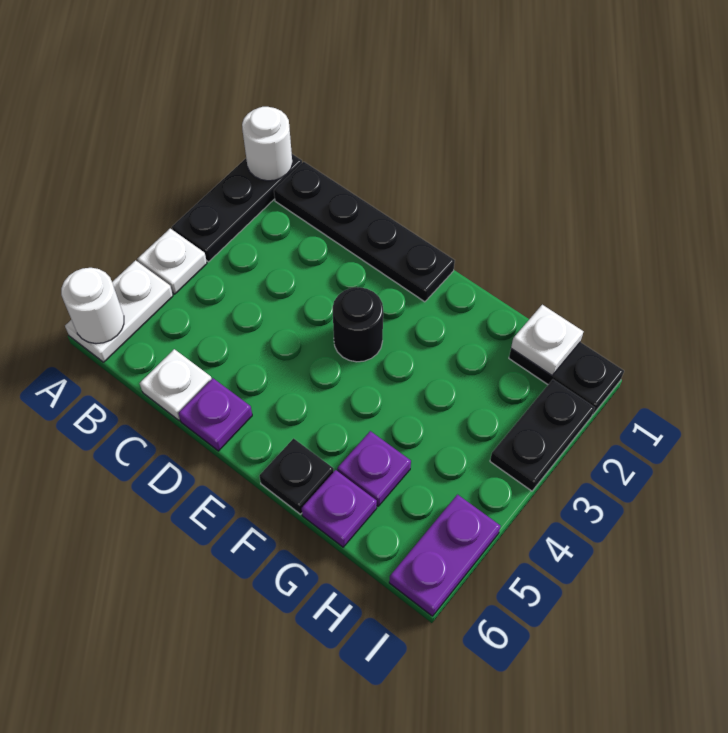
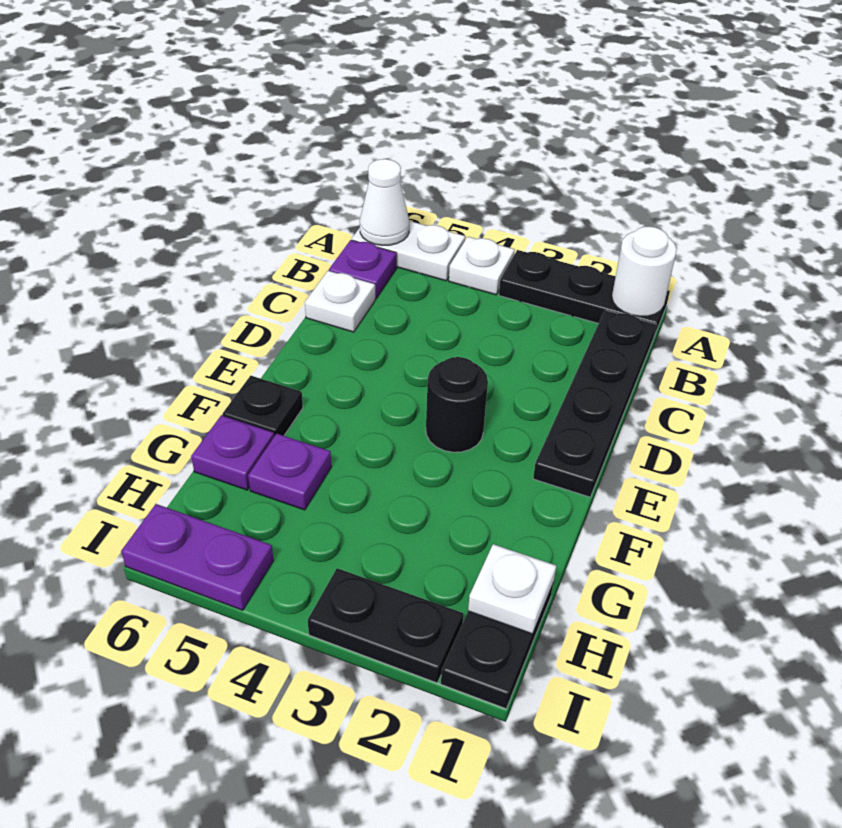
white round brick A6 level 2 -> white cone A6 level 2
purple plate D6 level 1 -> purple plate B6 level 1

